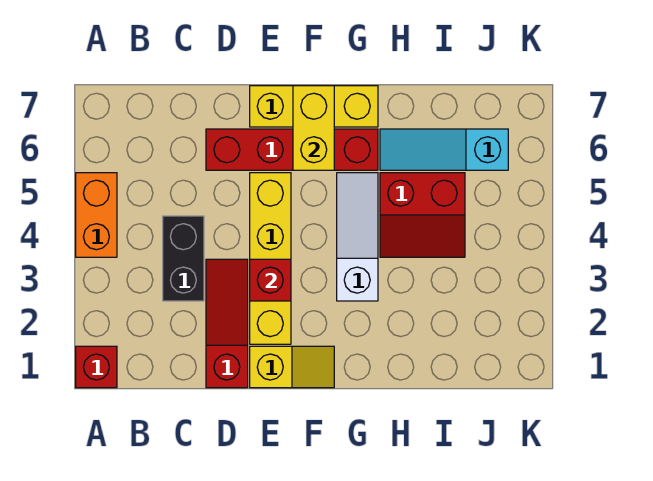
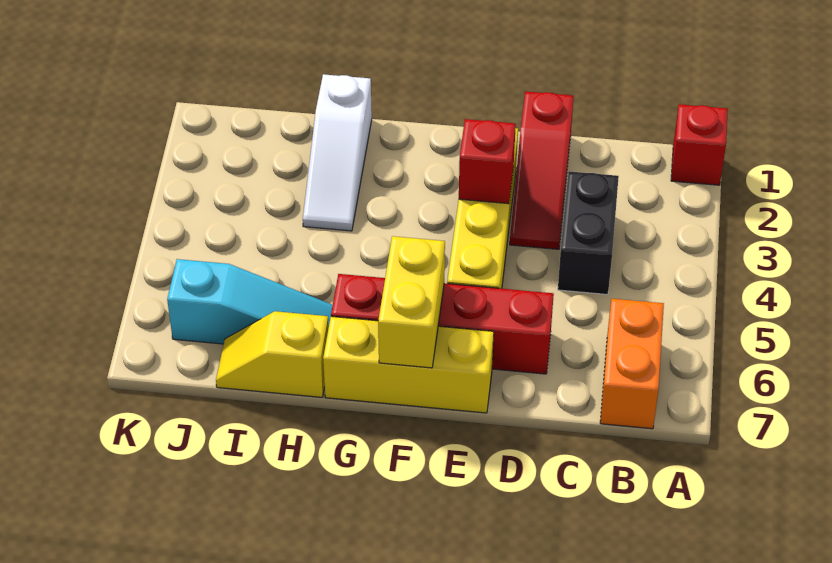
orange brick A4:A5 level 1 -> orange brick B6:B7 level 1
yellow slope E1:F1 level 1 top E -> yellow slope H7:I7 level 1 top H
white slope G3:G5 level 1 top 3 -> white slope H1:H3 level 1 top 1
red slope H4:I5 level 1 top 5 -> none

